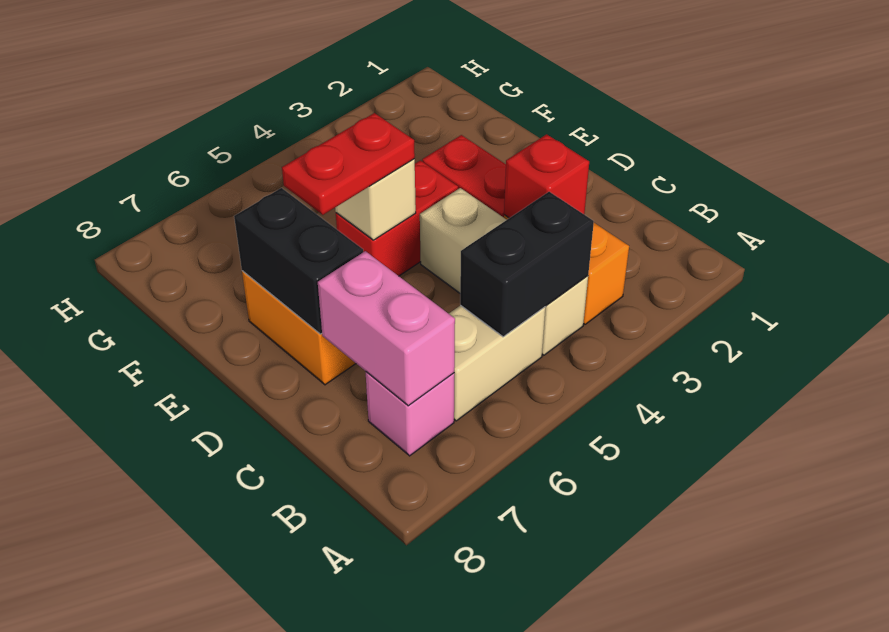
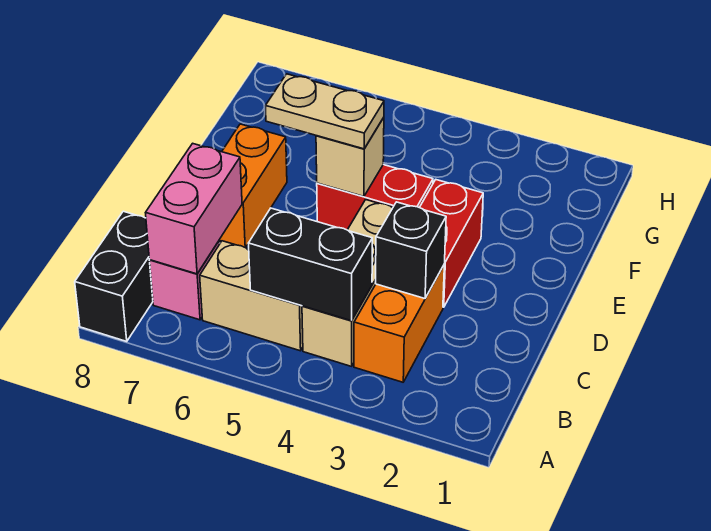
red brick C3 level 2 -> black brick C3 level 2
black brick D7:E7 level 2 -> black brick A8:B8 level 1
red plate E5:E6 level 3 -> tan plate E5:E6 level 3

